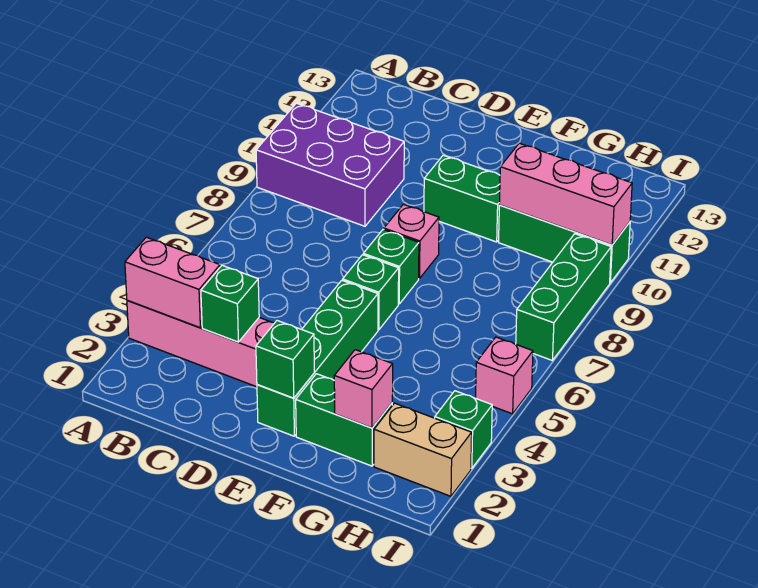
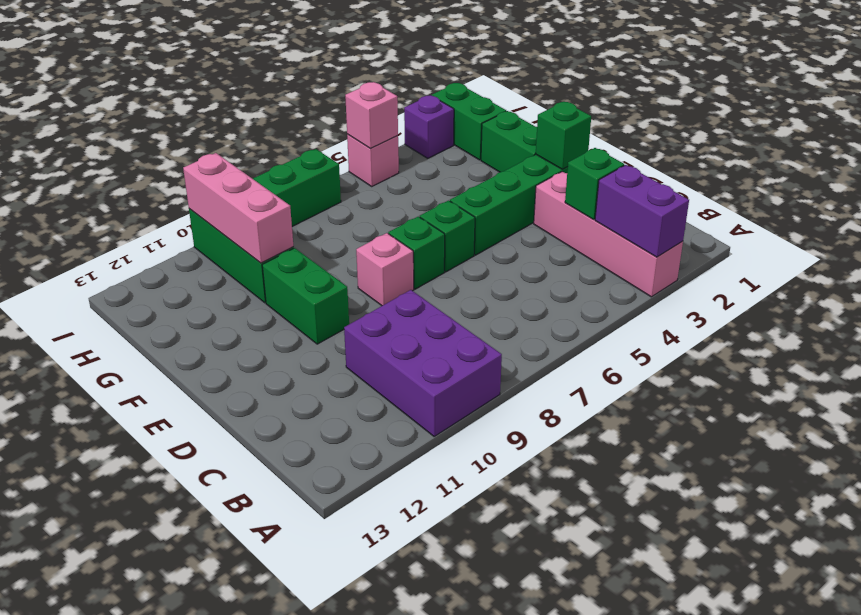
pink brick A3:B3 level 2 -> purple brick A3:B3 level 2
pink brick G2 level 2 -> pink brick I5 level 2
tan brick H2:I2 level 1 -> green brick H2:I2 level 1
green brick I3 level 1 -> purple brick I3 level 1

